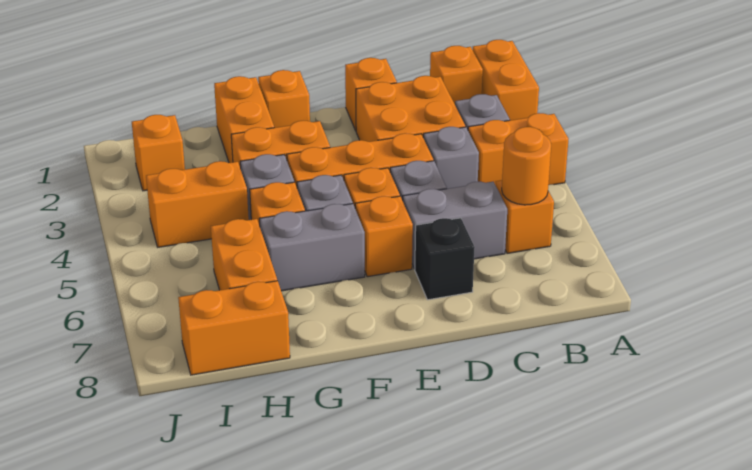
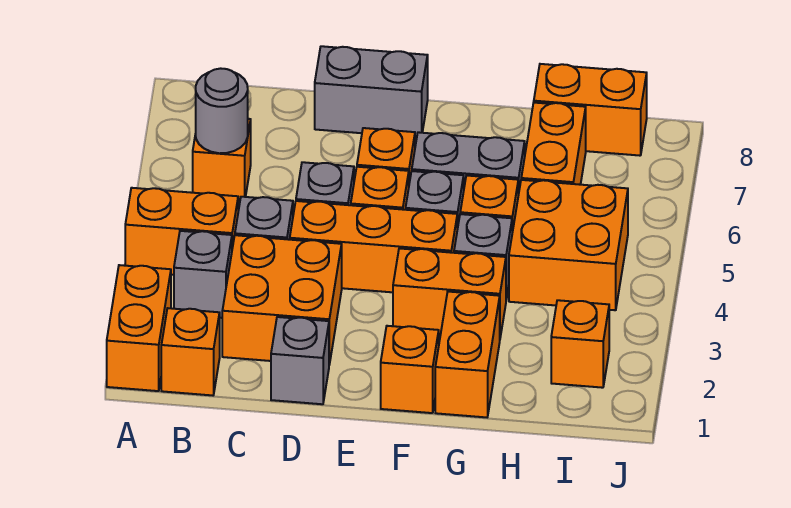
orange round brick B6 level 2 -> grey round brick B6 level 2
grey brick C6:D6 level 1 -> grey brick D8:E8 level 1
orange brick D1 level 1 -> grey brick D1 level 1
black brick D7 level 1 -> none
orange brick H4:I4 level 1 -> orange brick H4:I5 level 1

